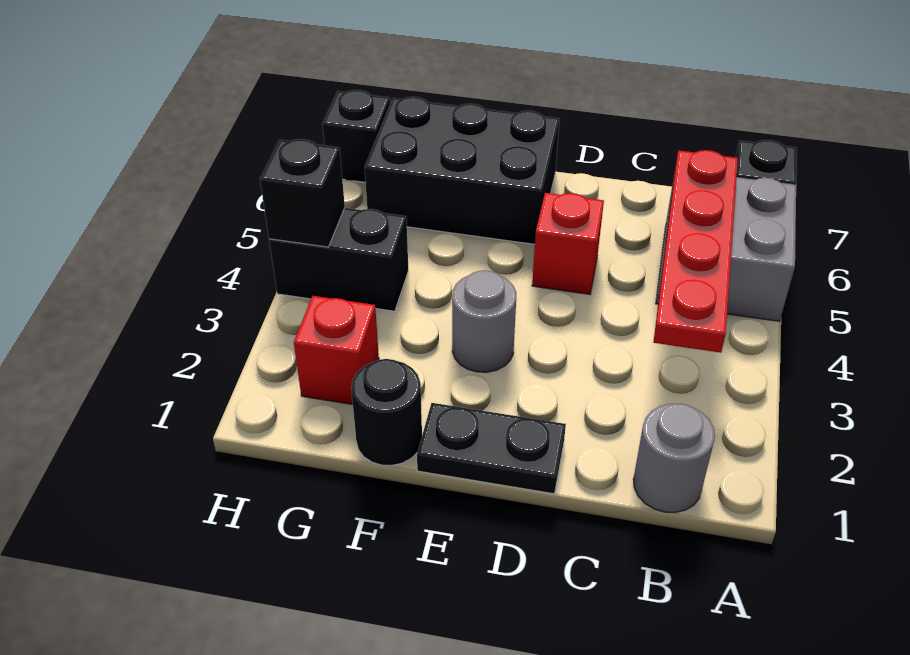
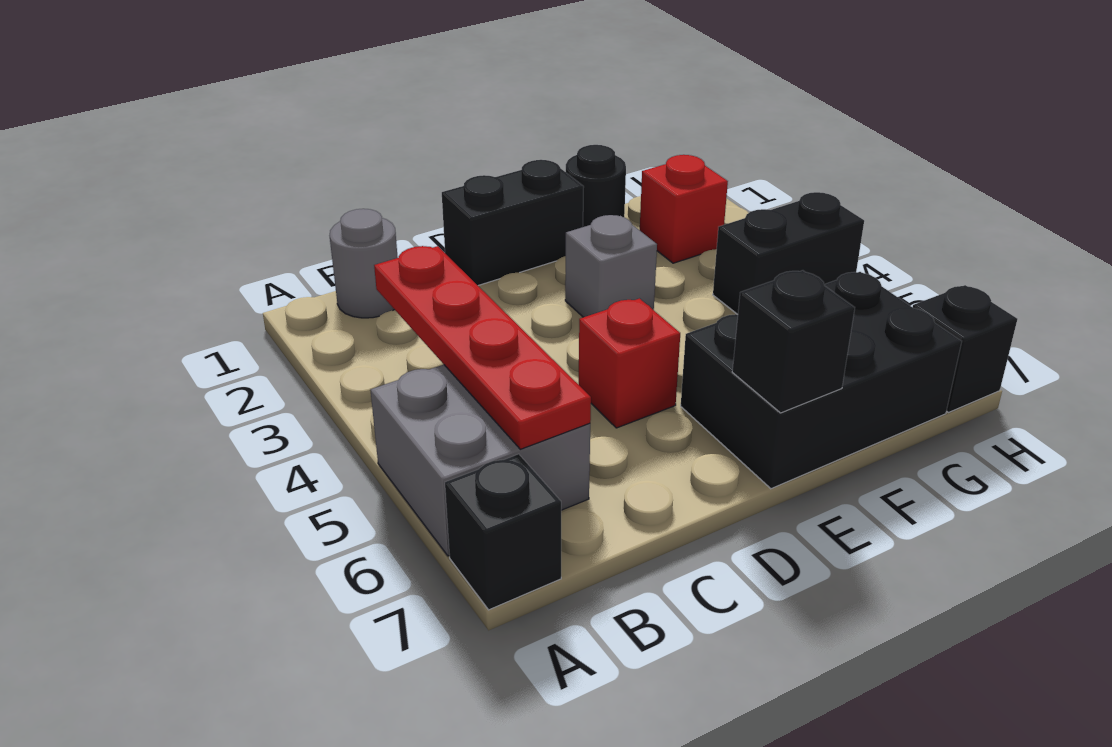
black plate D1:E1 level 1 -> black brick D1:E1 level 1
grey round brick E3 level 1 -> grey brick E3 level 1
black brick H4 level 2 -> black brick E7 level 2

